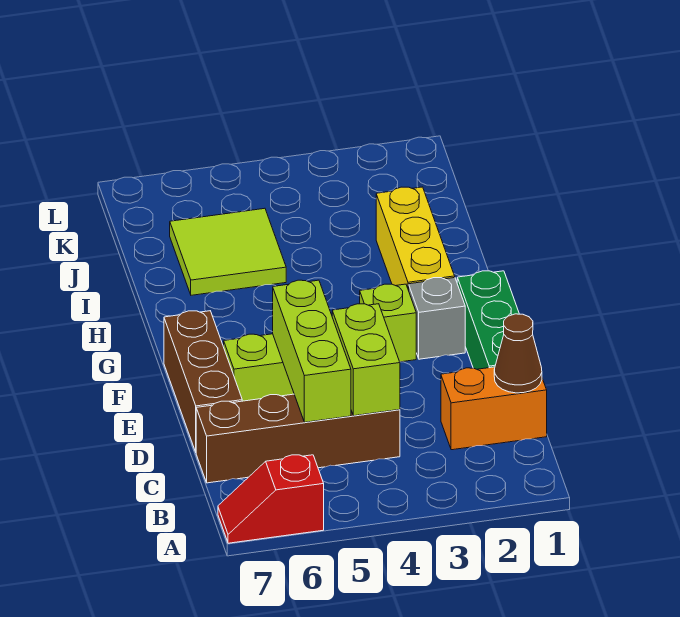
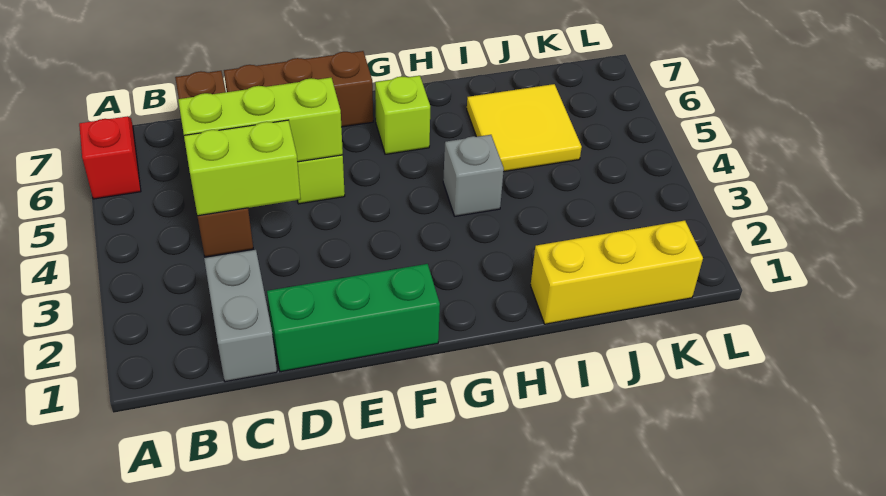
orange brick C1:C2 level 1 -> grey brick C1:C2 level 1
brown cone C1 level 2 -> none
grey brick F2 level 1 -> grey brick H4 level 1
lime brick F3 level 1 -> lime brick G6 level 1
yellow brick G2:I2 level 1 -> yellow brick I1:K1 level 1
lime tile I5:J6 level 1 -> yellow tile I5:J6 level 1

